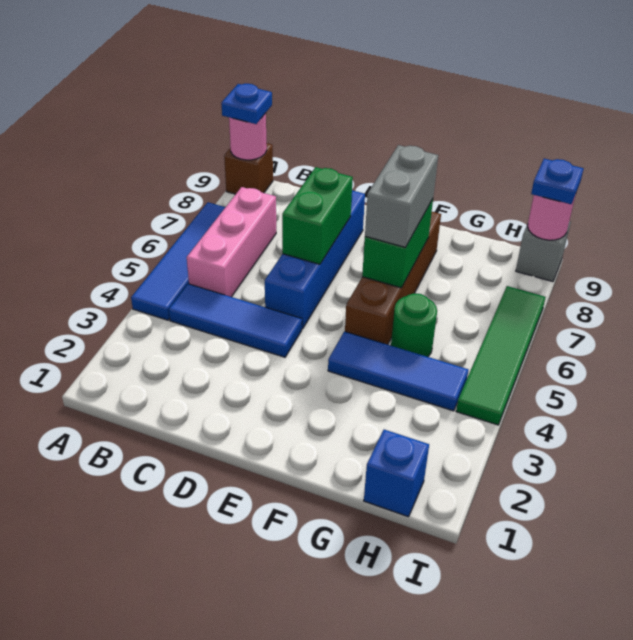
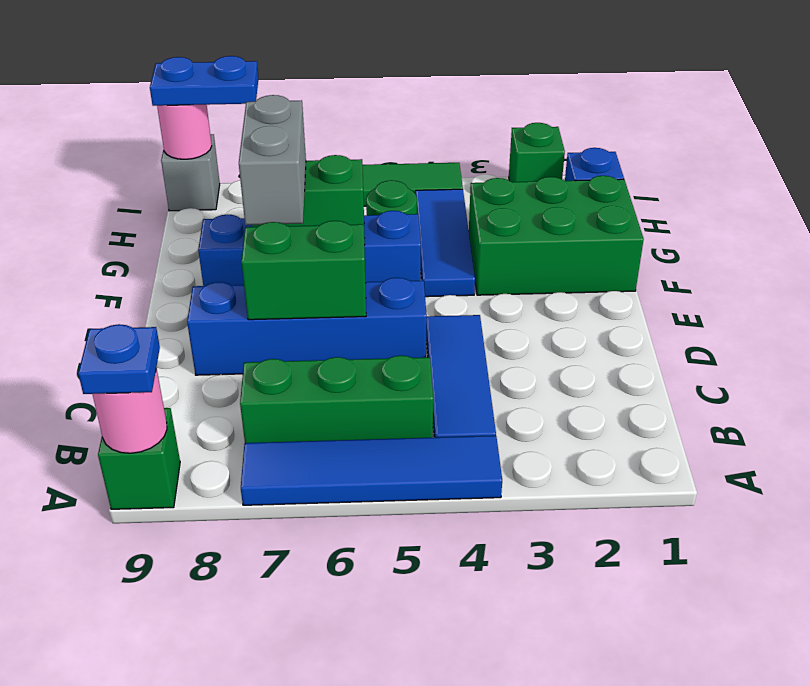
brown brick A9 level 1 -> green brick A9 level 1
pink brick B5:B7 level 1 -> green brick B5:B7 level 1
none -> green brick F1:G3 level 1
brown brick F5:F8 level 1 -> blue brick F5:F8 level 1
grey brick F6:F7 level 3 -> grey brick E7:F7 level 3
none -> green brick I2 level 1
blue plate I9 level 3 -> blue plate I8:I9 level 3

